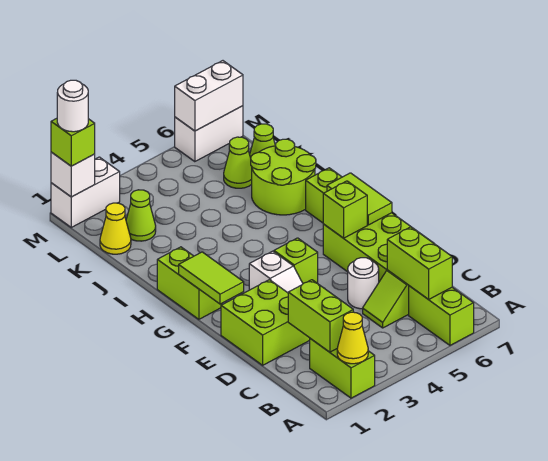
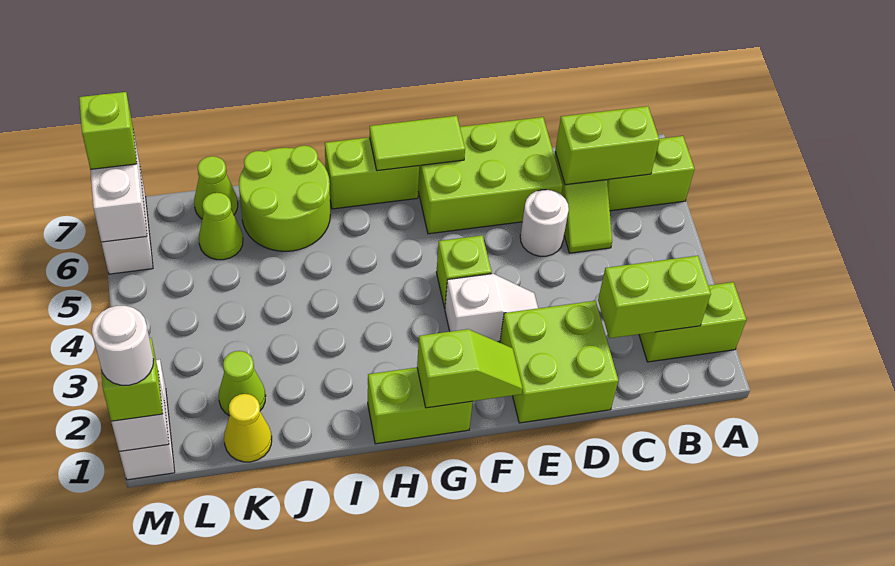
yellow cone A2 level 2 -> none
lime tile F1:G1 level 2 -> lime slope F1:G1 level 2 top G
lime brick F6 level 2 -> lime brick M7 level 3

